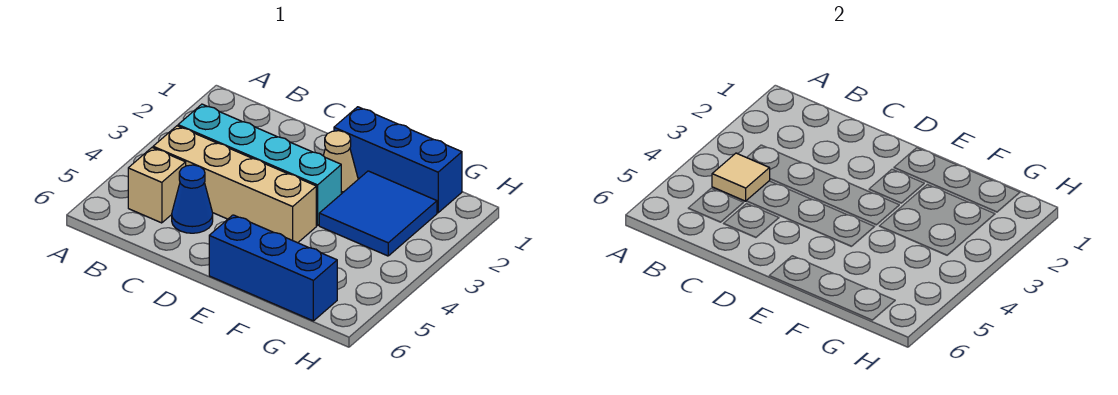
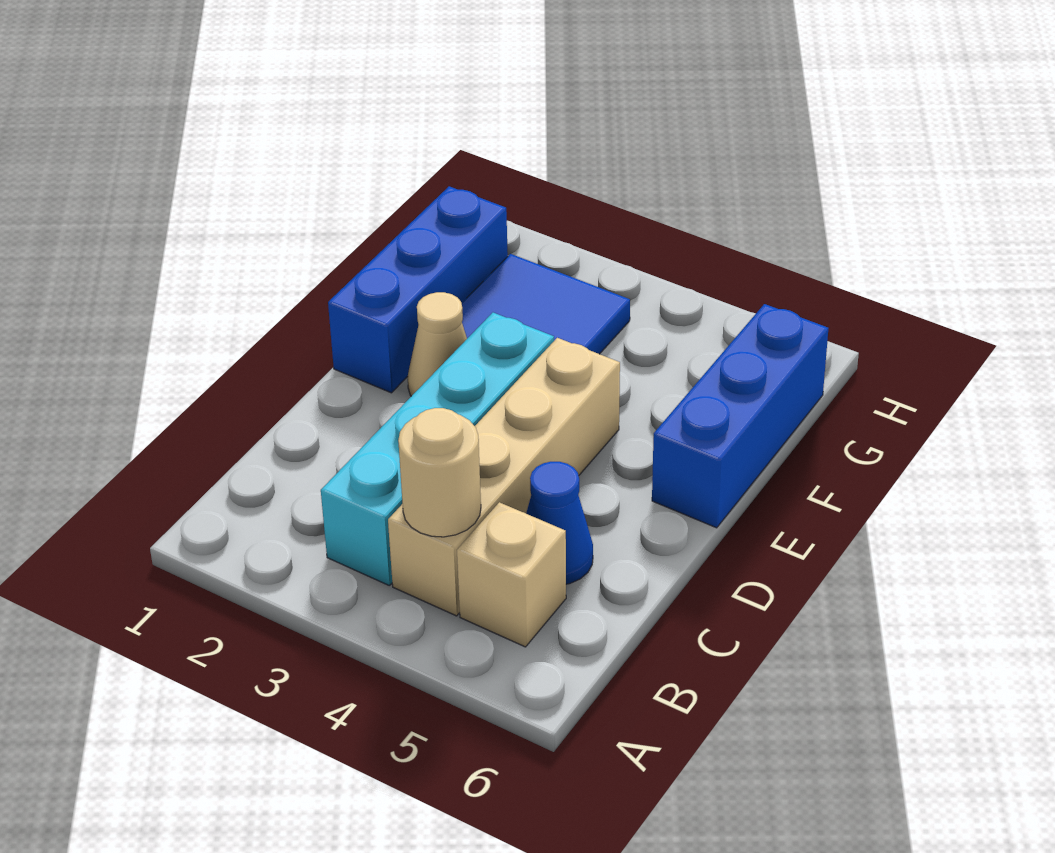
tan tile B4 level 2 -> tan round brick B4 level 2

